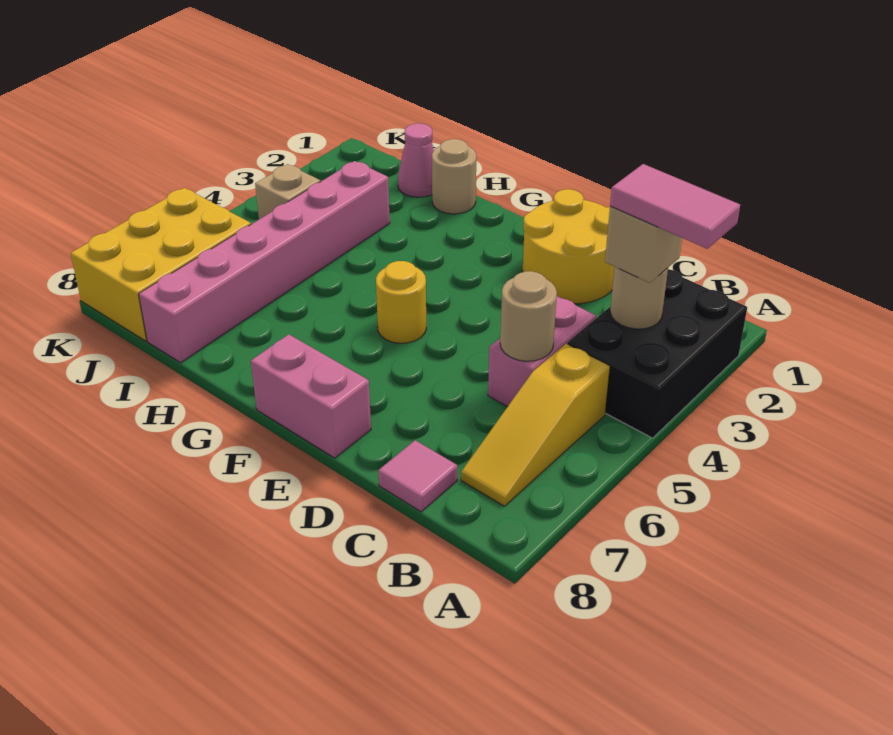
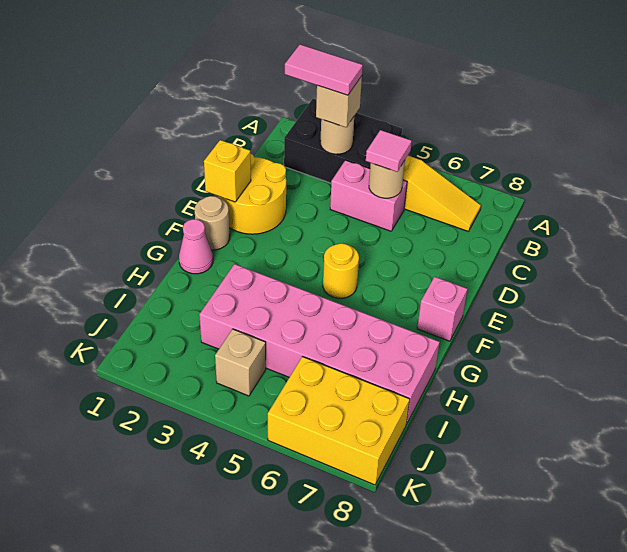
pink tile A3:B3 level 4 -> pink tile B2:B3 level 4
pink tile C8 level 1 -> pink tile C5 level 3
none -> yellow brick E1 level 2
pink brick E8:F8 level 1 -> pink brick F8 level 1
tan round brick H1 level 1 -> tan round brick F1 level 1
pink cone I1 level 1 -> pink cone G1 level 1
pink brick I3:I8 level 1 -> pink brick H3:I8 level 1

